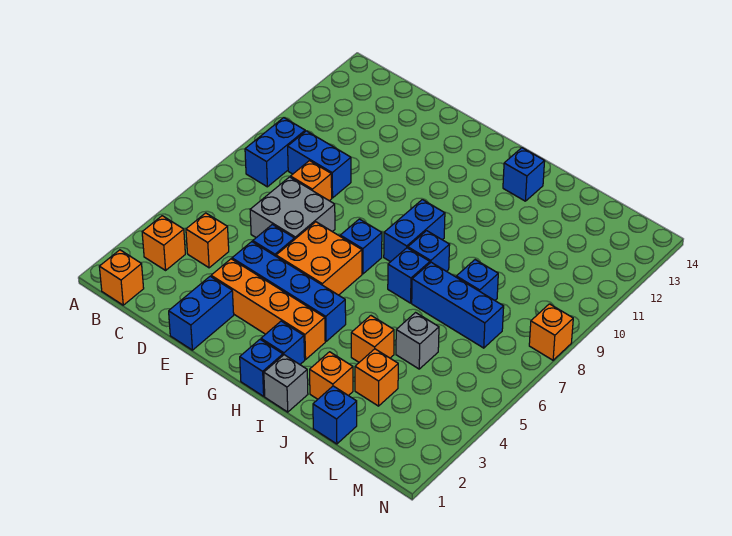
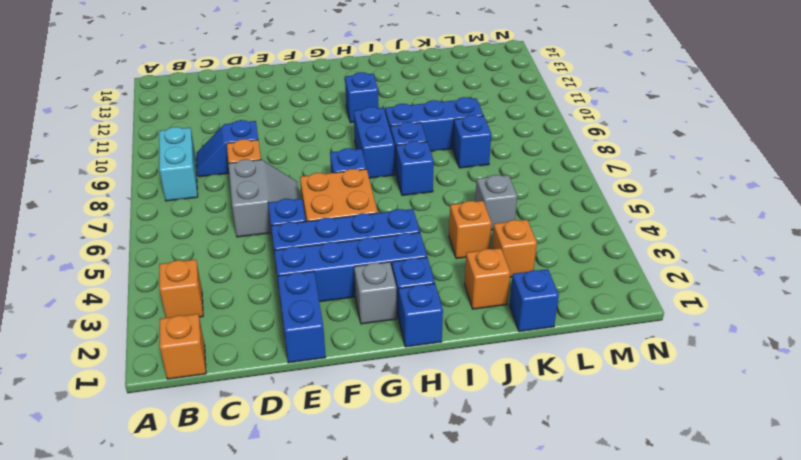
blue brick B8:B9 level 1 -> cyan brick B8:B9 level 1
orange brick C4 level 1 -> none
blue brick C9:D9 level 1 -> blue slope C9:D9 level 1 top D
grey brick D6:E7 level 1 -> grey slope D6:E7 level 1 top D
orange brick E3:H3 level 1 -> blue brick E3:H3 level 1
grey brick I1 level 1 -> grey brick G2 level 1
blue brick I13 level 1 -> blue brick H11 level 1
blue brick J7:L7 level 1 -> blue brick I9:K9 level 1
orange brick N8 level 1 -> none

